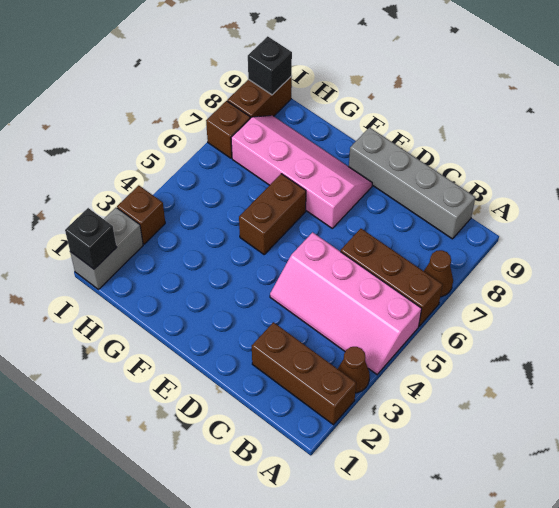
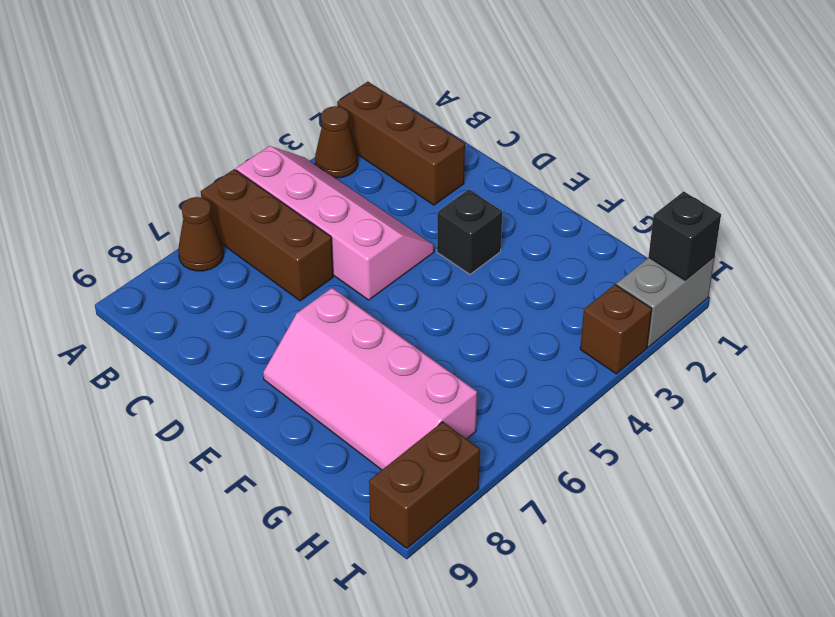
grey brick B9:E9 level 1 -> none
brown brick F5:F6 level 1 -> none
brown brick I7 level 1 -> none
black brick I9 level 2 -> black brick E3 level 1

